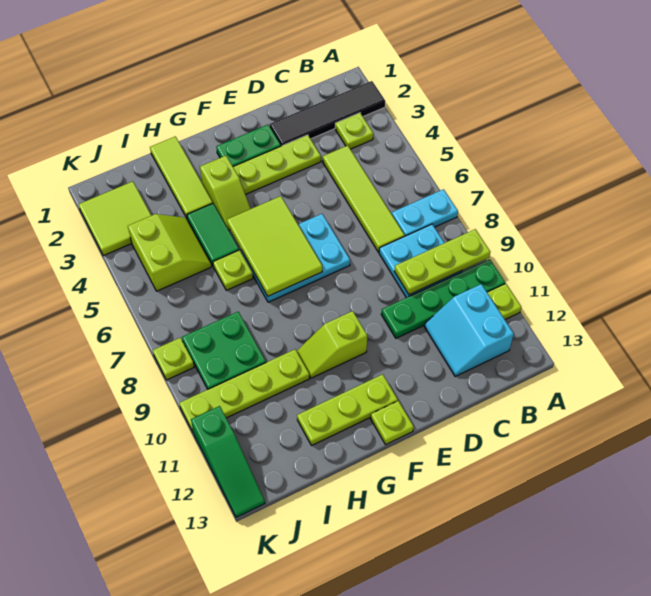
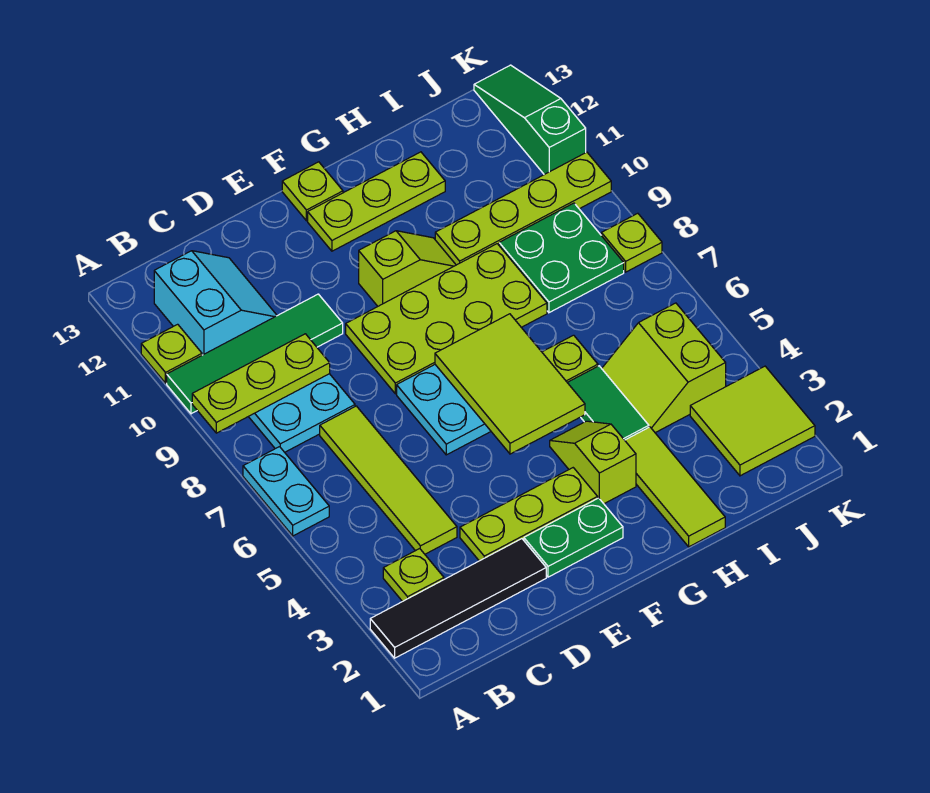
cyan plate A7:B7 level 1 -> cyan plate A6:A7 level 1
green plate A10:D10 level 1 -> green tile A10:D10 level 1
none -> lime plate E8:H9 level 1

